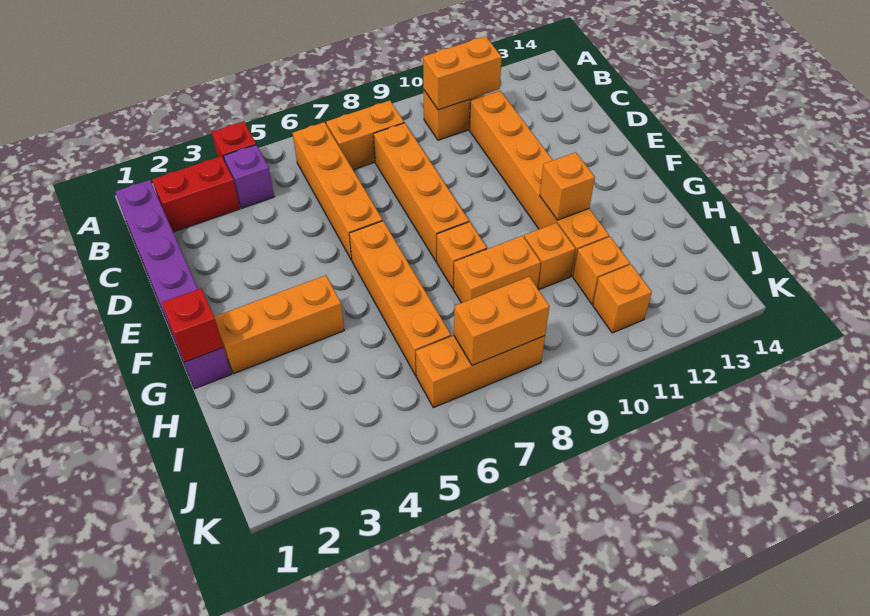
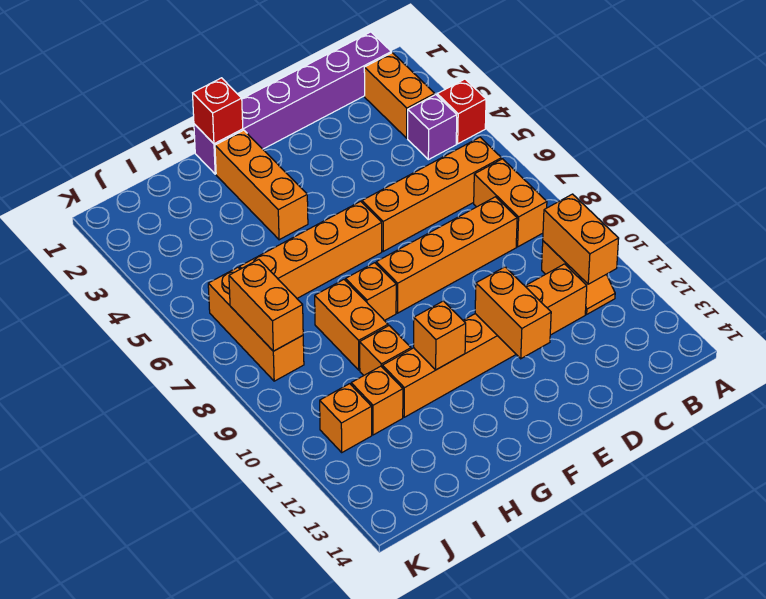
red brick B2:B3 level 1 -> orange brick B2:B3 level 1
none -> orange brick E11:E12 level 2

